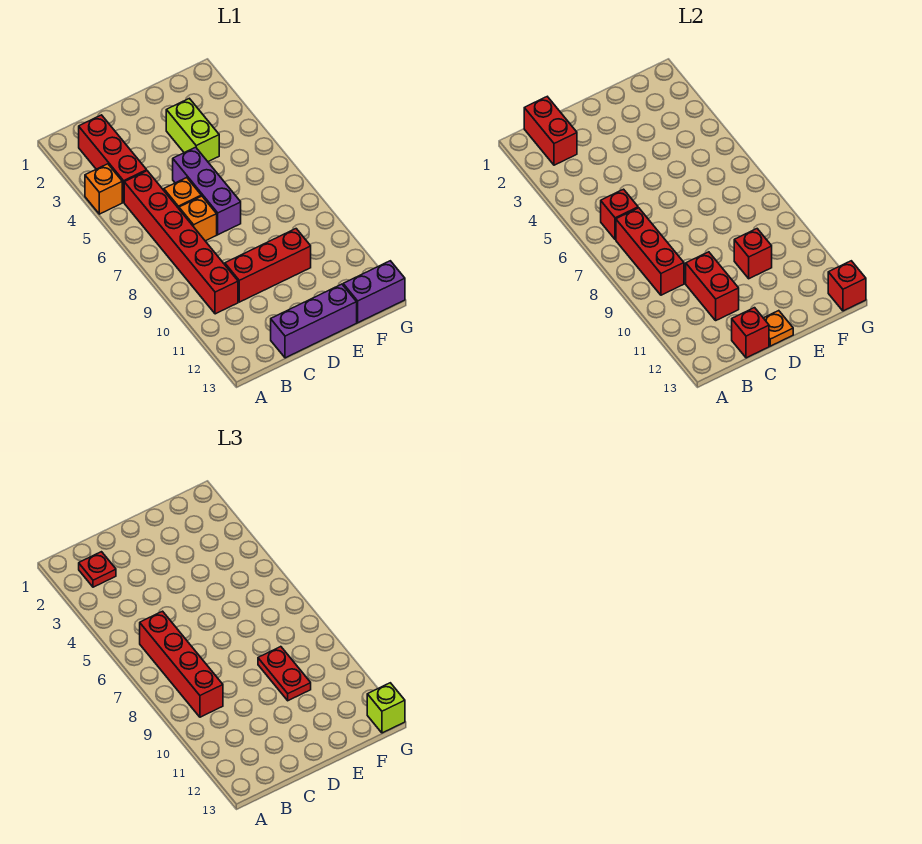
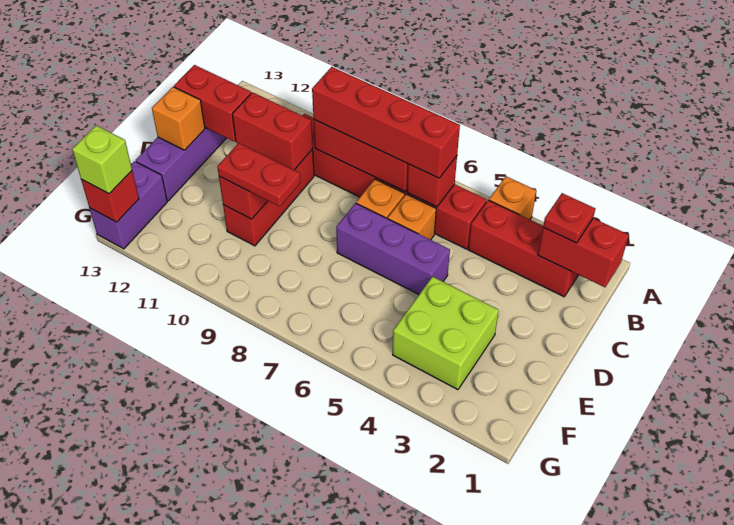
red brick C13 level 2 -> red brick C12:C13 level 2
orange plate D13 level 2 -> orange brick D13 level 2
lime brick E3:E4 level 1 -> lime brick E3:F4 level 1

